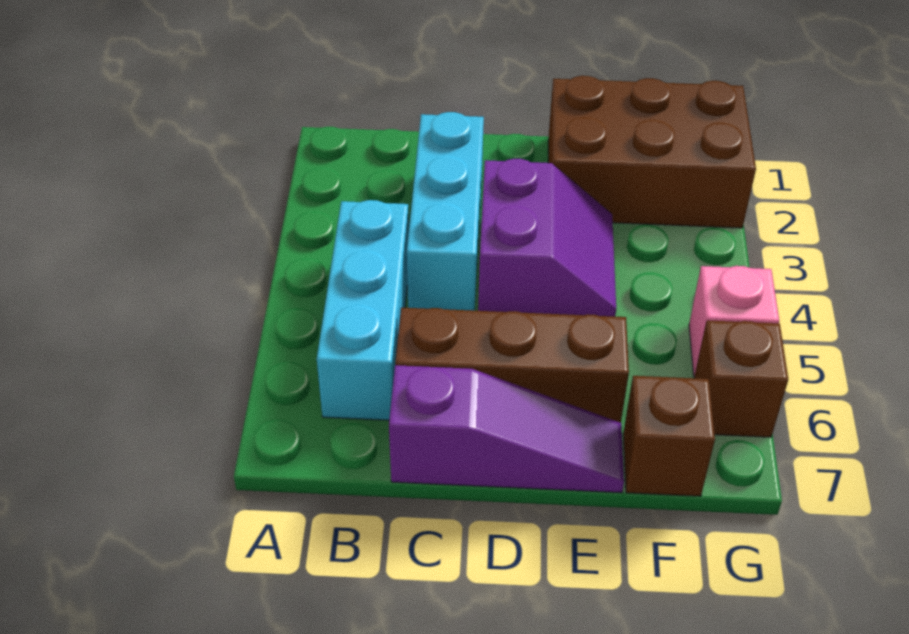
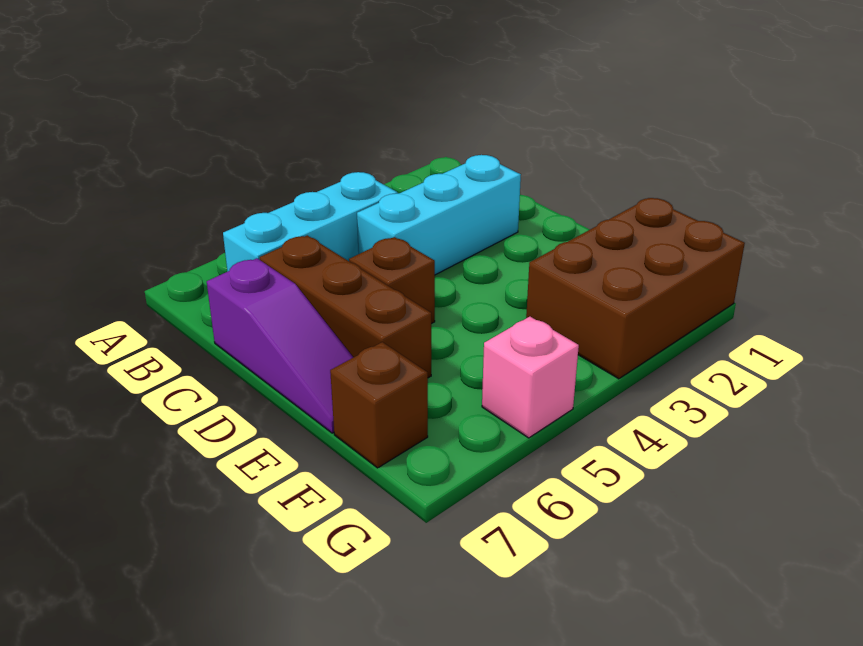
purple slope D3:E4 level 1 top D -> none
brown brick E1:G2 level 1 -> brown brick F1:G3 level 1
brown brick G6 level 1 -> brown brick D5 level 1

